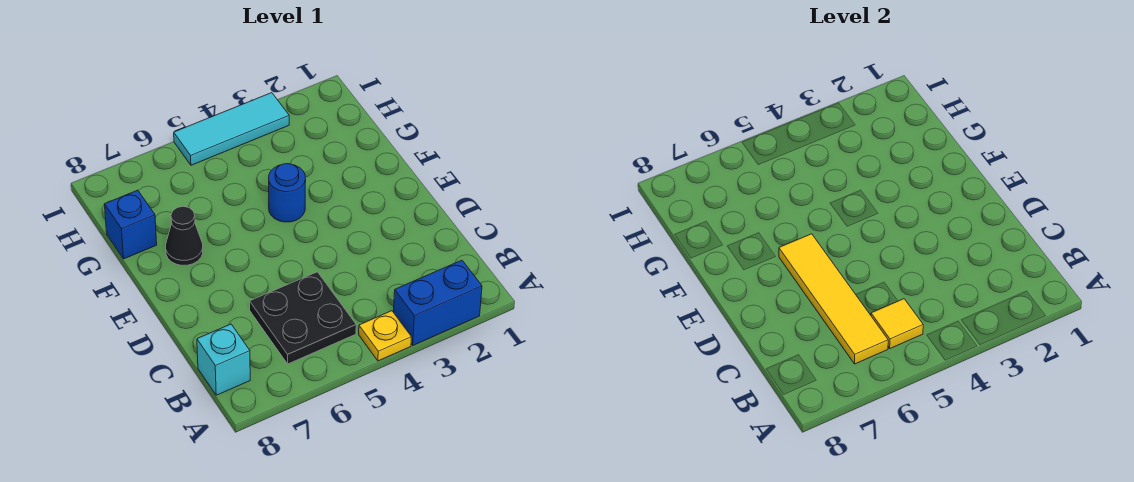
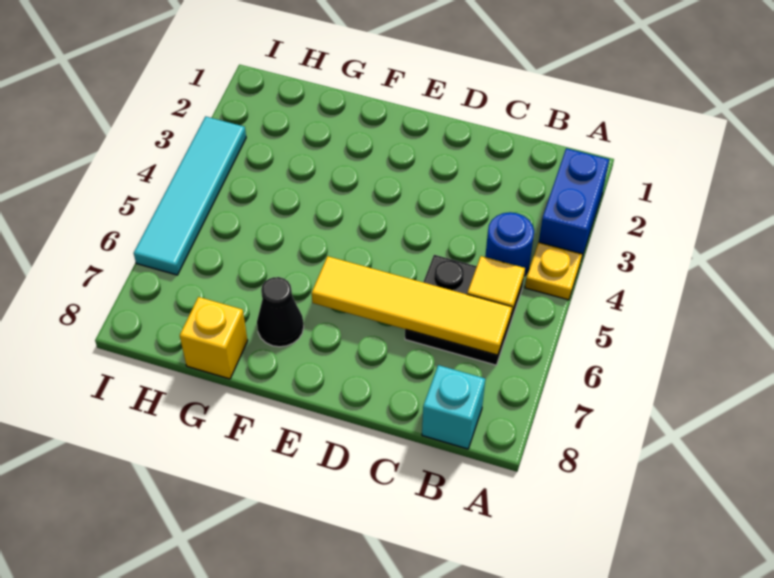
blue round brick F4 level 1 -> blue round brick B4 level 1
blue brick G8 level 1 -> yellow brick G8 level 1
cyan tile I3:I5 level 1 -> cyan tile I3:I6 level 1

